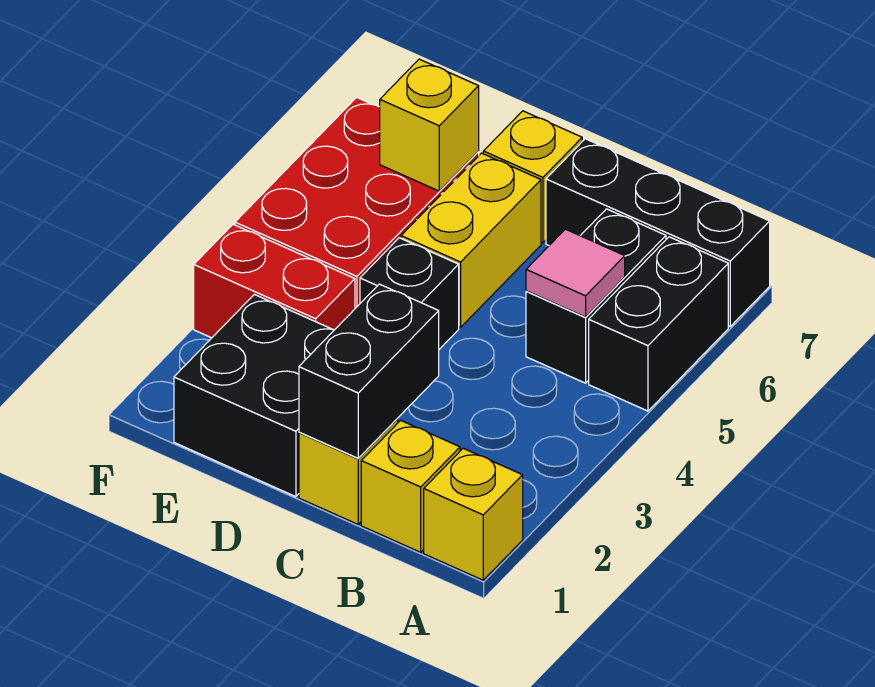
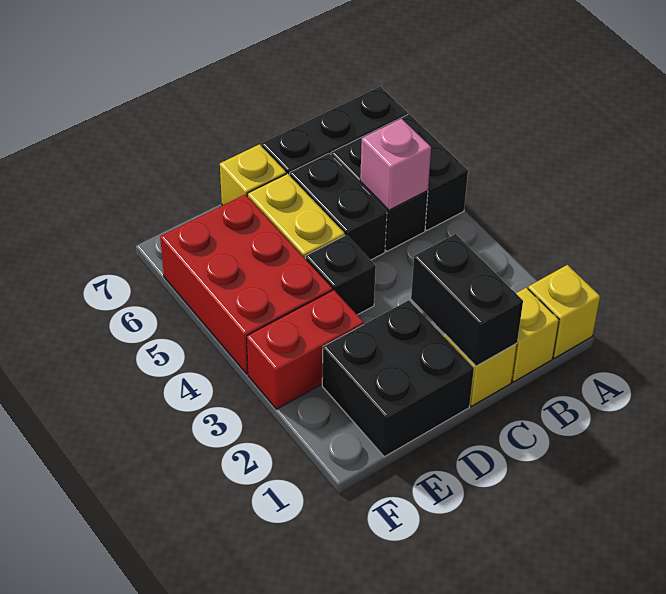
pink tile B5 level 2 -> pink brick B5 level 2
none -> black brick C5:C6 level 1
yellow brick E6 level 2 -> none

